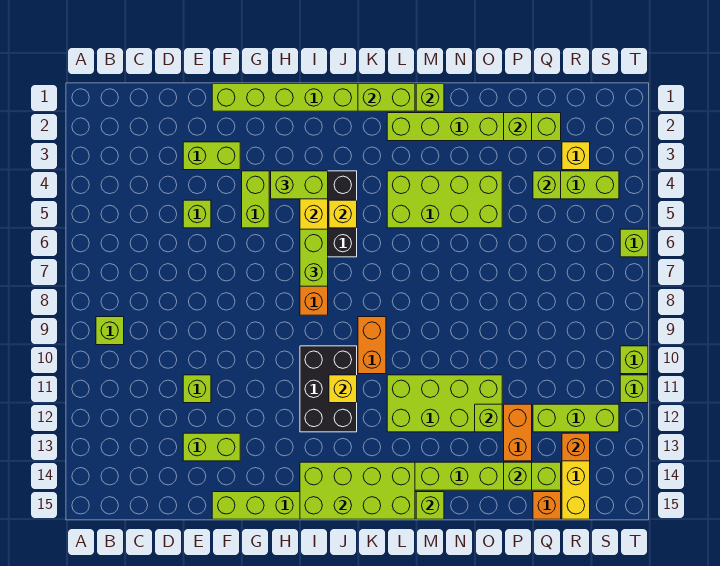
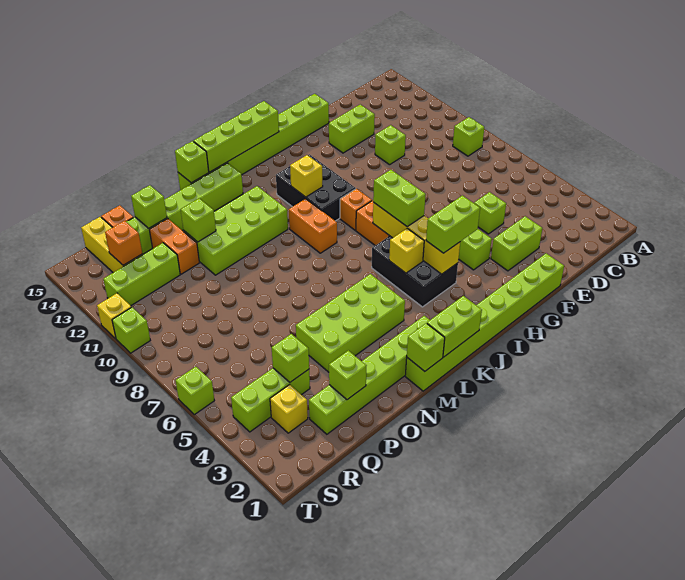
none -> orange brick I9 level 1
lime brick I14:L15 level 2 -> lime brick I15:L15 level 2
lime brick T11 level 1 -> yellow brick T11 level 1

